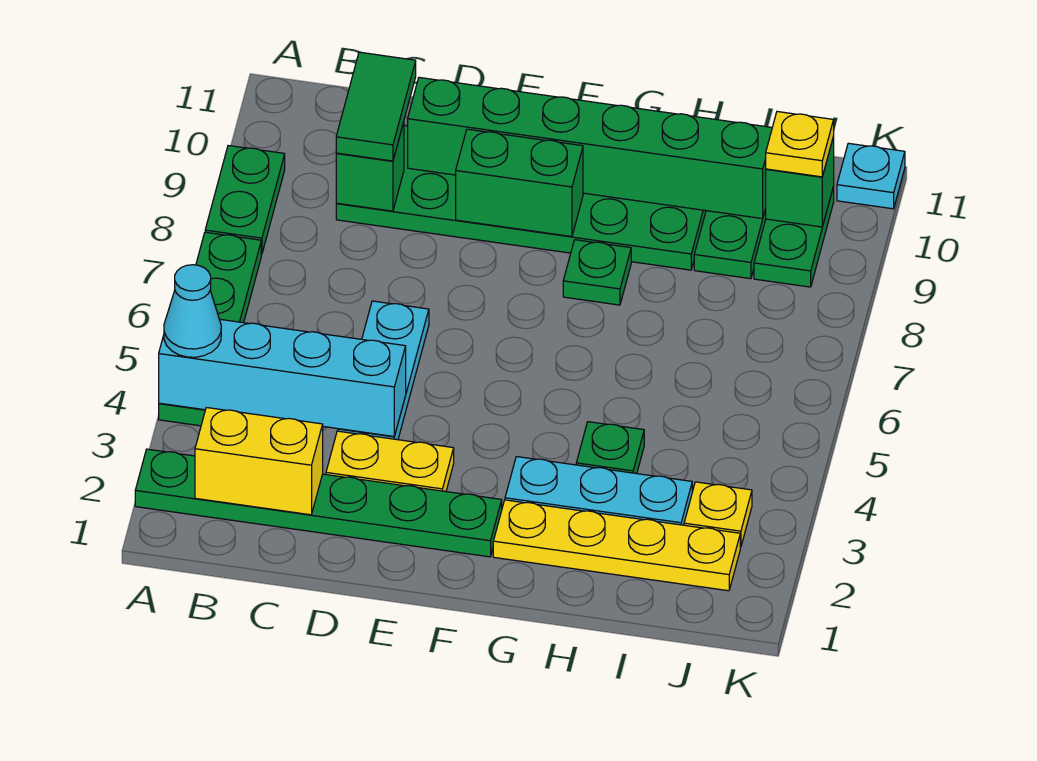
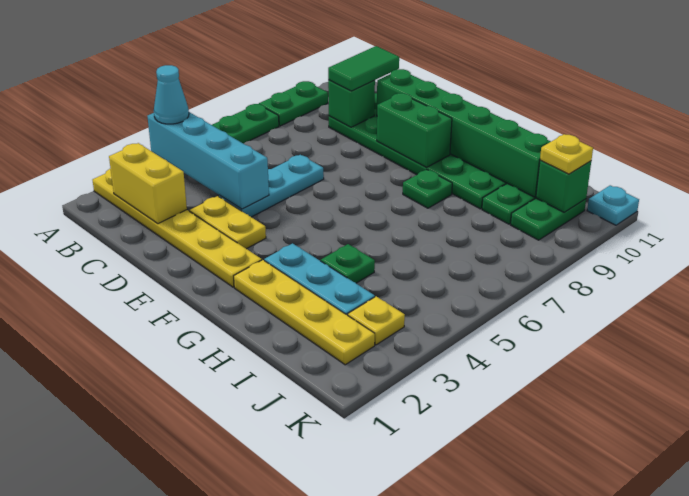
green plate A2:F2 level 1 -> yellow plate A2:F2 level 1

